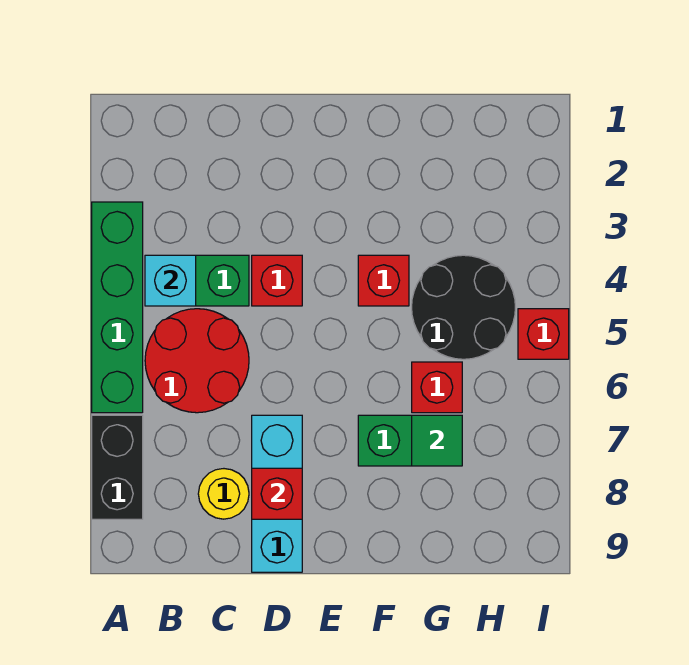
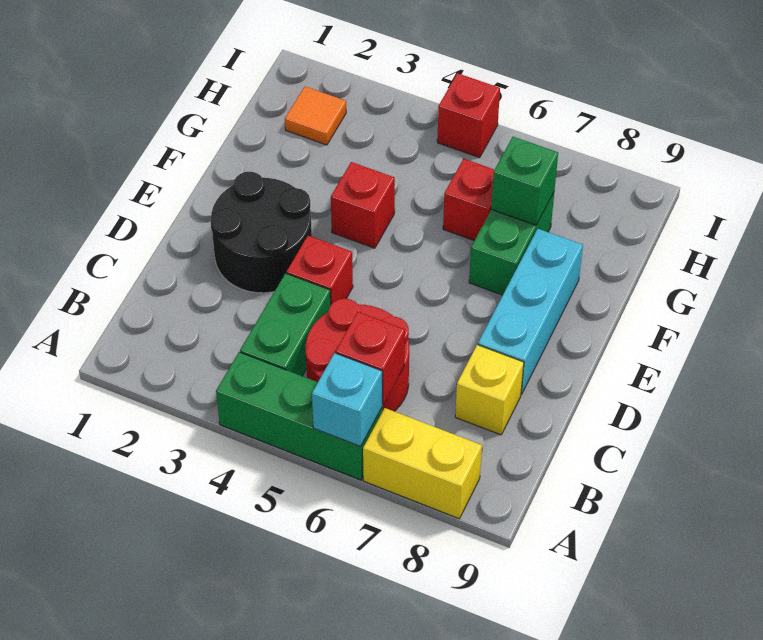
green brick A3:A6 level 1 -> green brick A4:A6 level 1
black brick A7:A8 level 1 -> yellow brick A7:A8 level 1
cyan brick B4 level 2 -> cyan brick A6 level 2
yellow round brick C8 level 1 -> yellow brick C8 level 1
cyan brick D7:D9 level 1 -> cyan brick D8:F8 level 1
red brick D8 level 2 -> red brick B6 level 2
black round brick G4:H5 level 1 -> black round brick D2:E3 level 1
green tile G7 level 2 -> green brick G7 level 2
none -> orange tile H2 level 1

